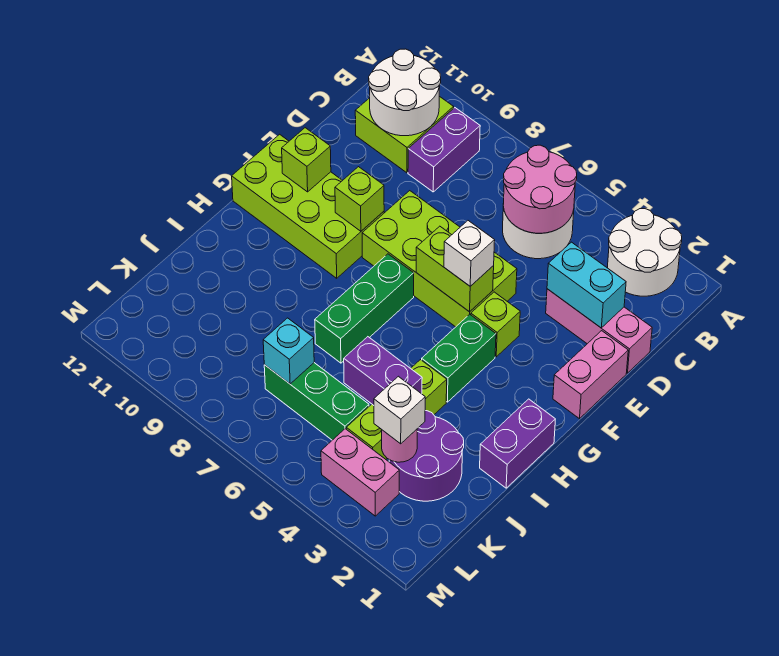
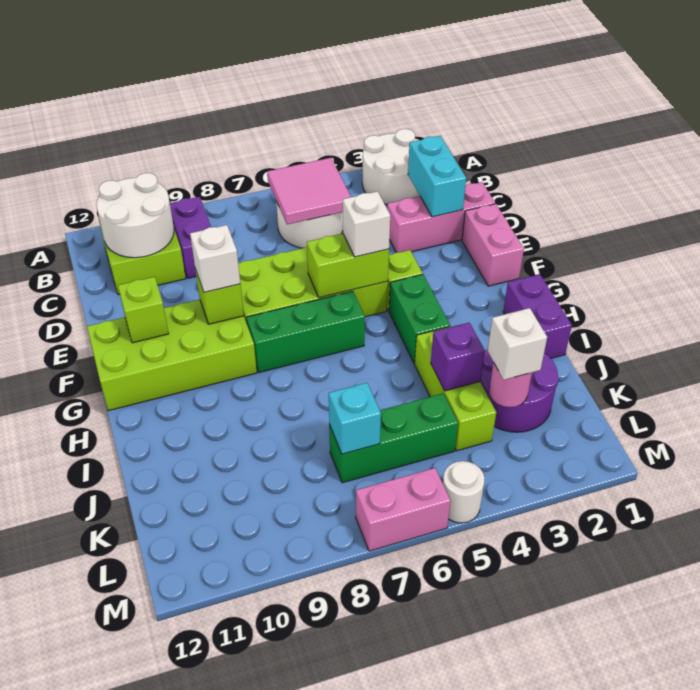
pink round brick B5:C6 level 2 -> pink tile B5:C6 level 2
cyan brick D2:D3 level 2 -> cyan brick C2:D2 level 2
none -> white brick F9 level 3
green brick G7:I7 level 1 -> green brick G6:G8 level 1
purple brick J4:J5 level 2 -> purple brick J4 level 2
pink brick L3:L4 level 1 -> pink brick M6:M7 level 1
none -> white round brick M5 level 1

